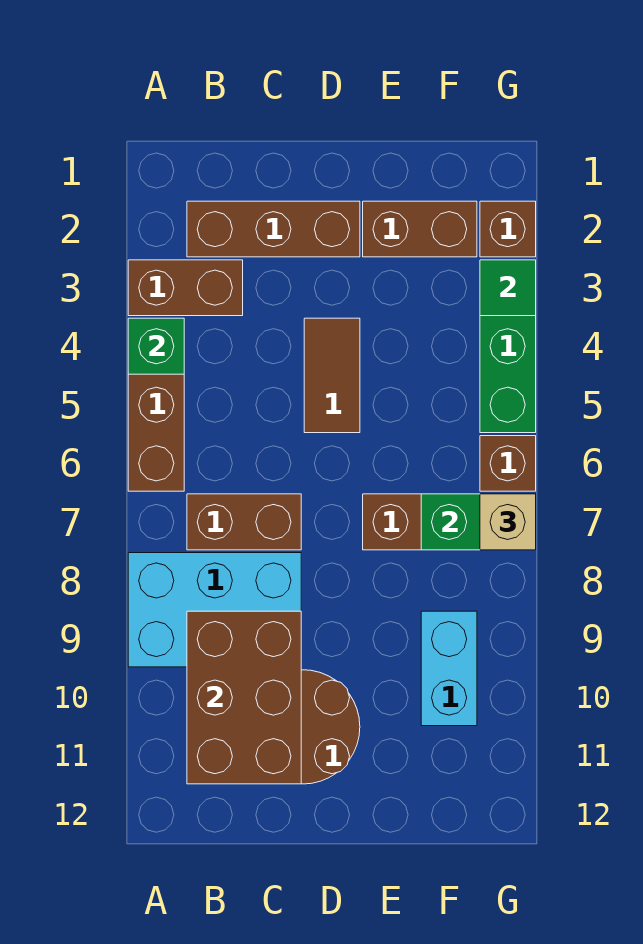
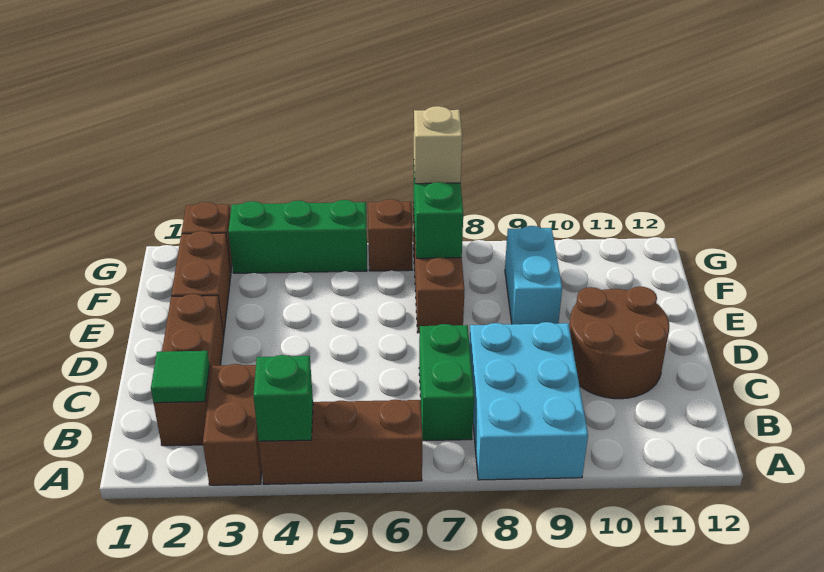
brown brick B7:C7 level 1 -> green brick B7:C7 level 1
brown brick B9:C11 level 2 -> none
brown tile D4:D5 level 1 -> none
cyan brick F9:F10 level 1 -> cyan brick E9:F9 level 1
green tile G3 level 2 -> green tile B2 level 2

